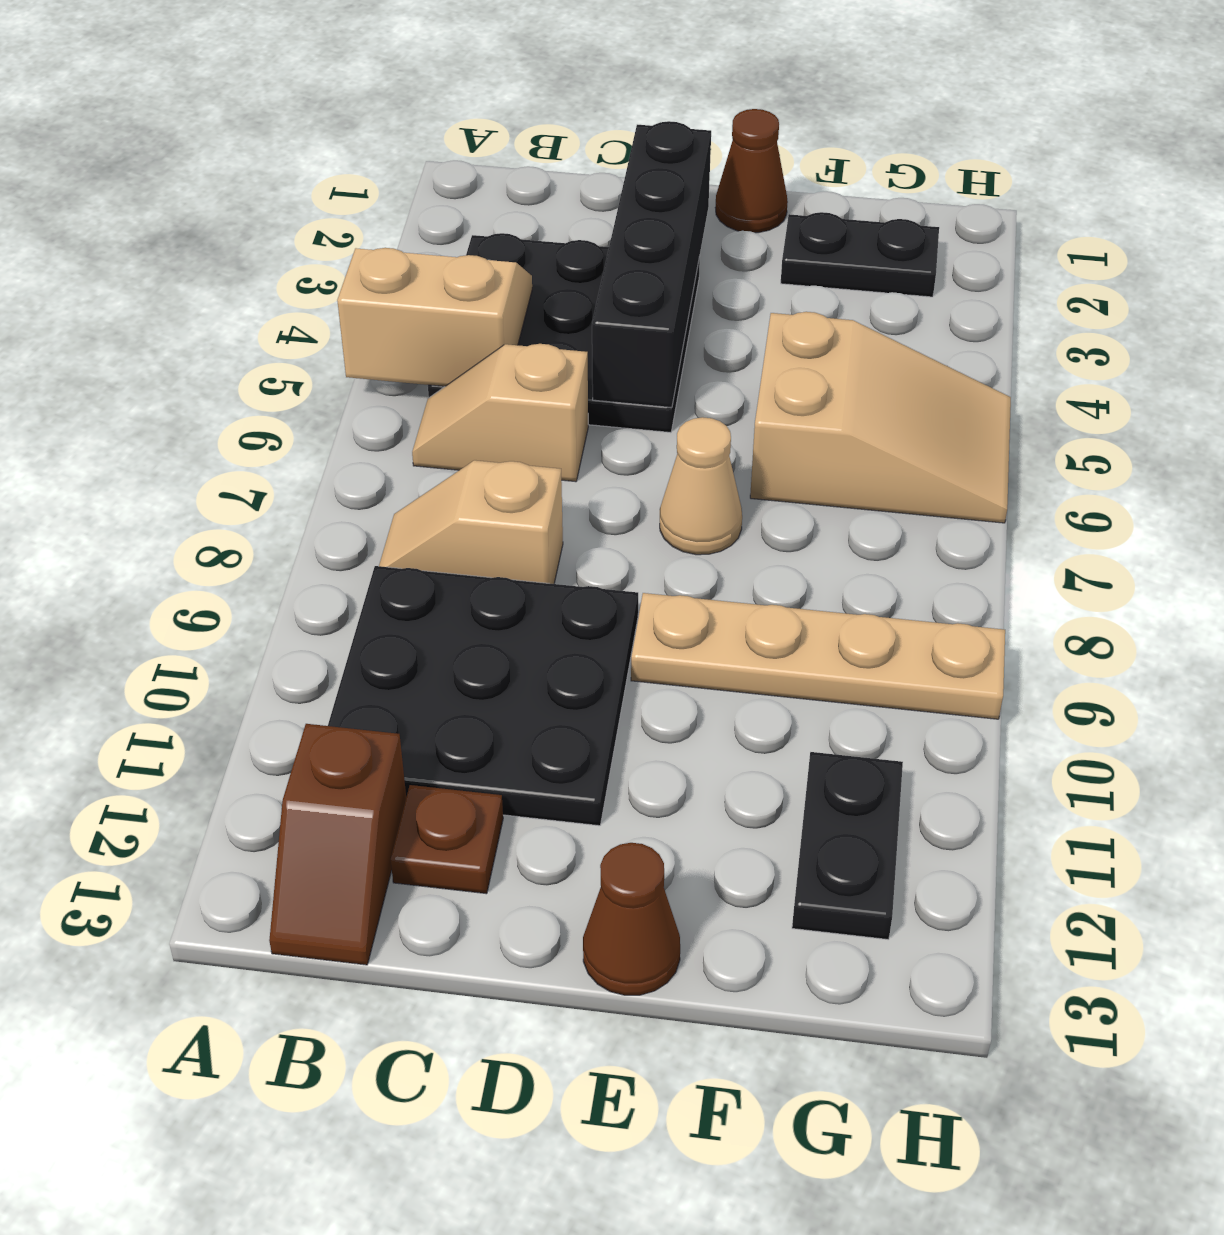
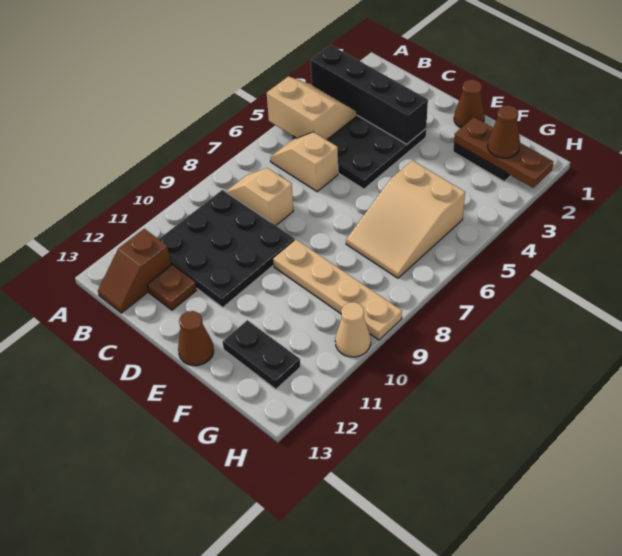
black brick D2:D5 level 2 -> black brick A3:D3 level 2
tan cone E7 level 1 -> tan cone H10 level 1
none -> brown plate F2:H2 level 2
tan slope F5:H6 level 1 top F -> tan slope F5:G7 level 1 top 5
none -> brown cone G2 level 3
black plate G11:G12 level 1 -> black plate F12:G12 level 1

